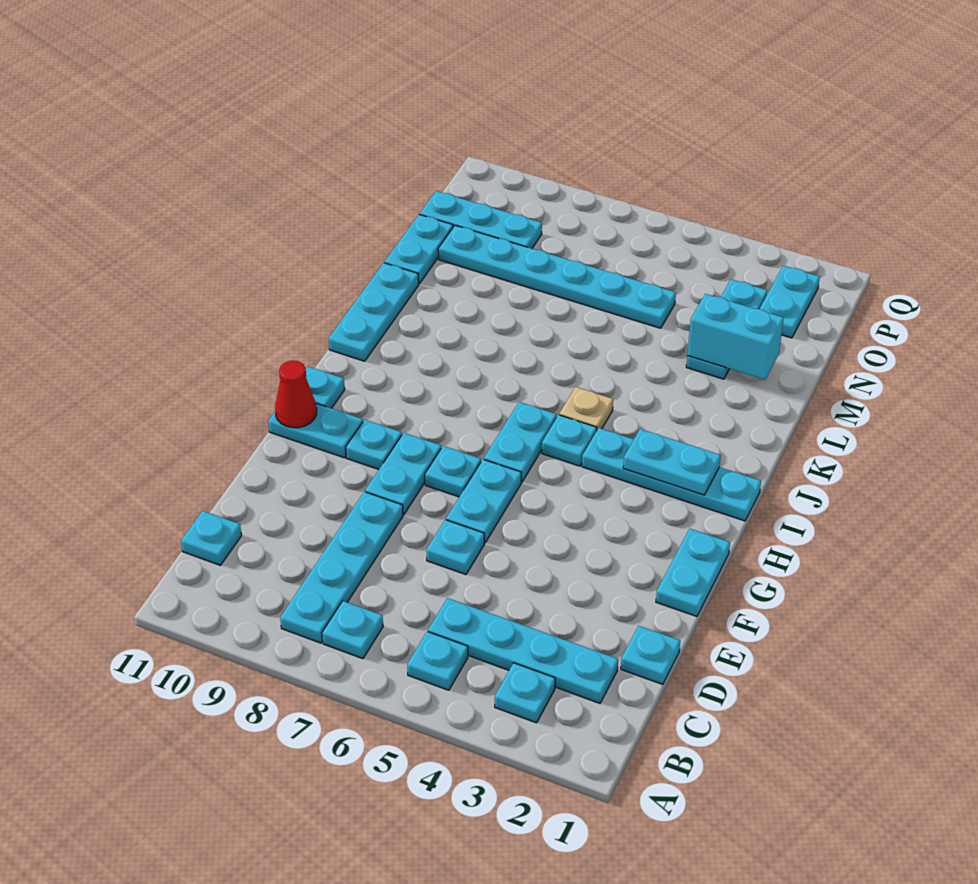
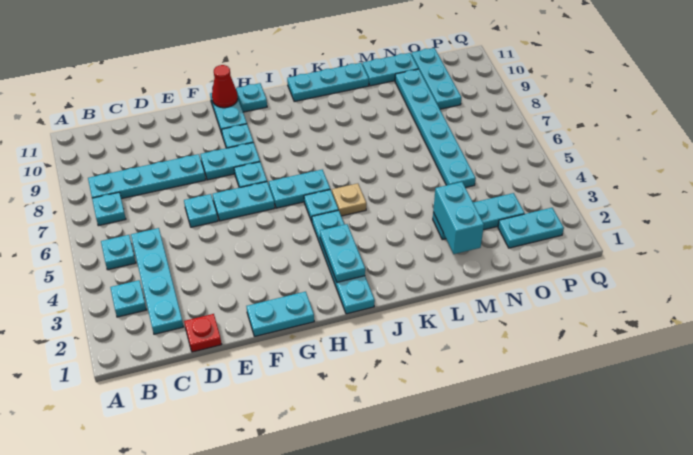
cyan plate C11 level 1 -> none
cyan plate D1 level 1 -> red plate D1 level 1

